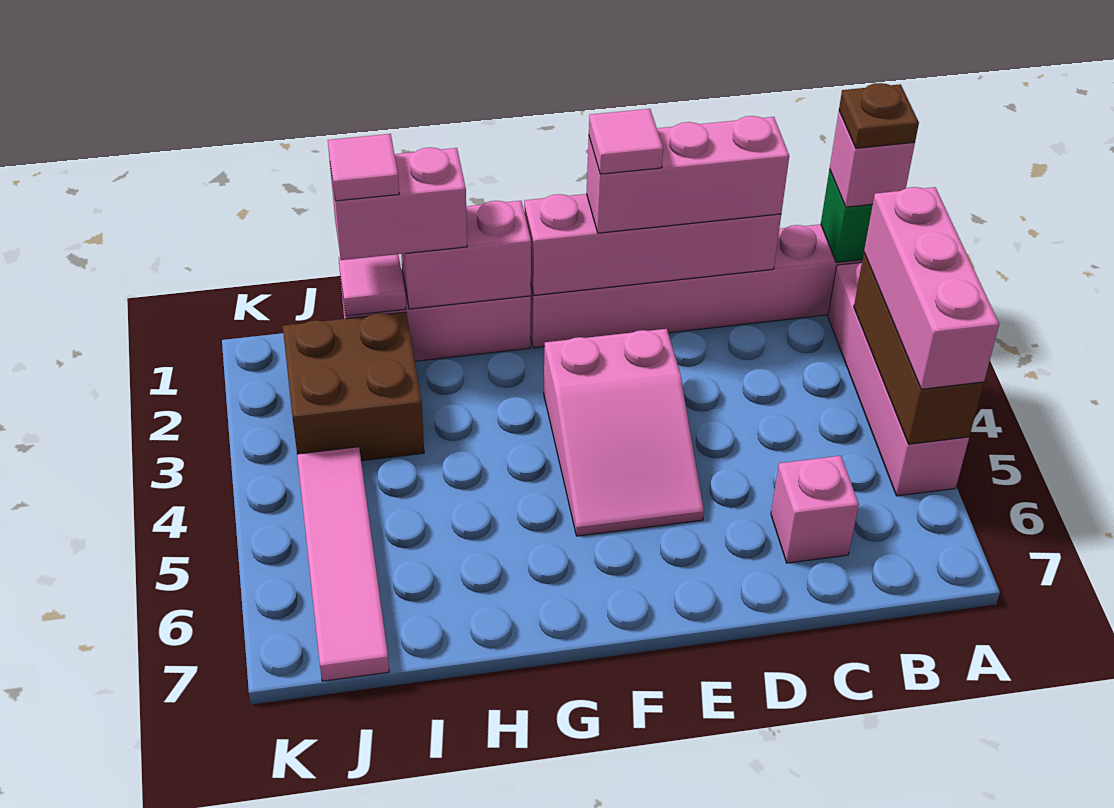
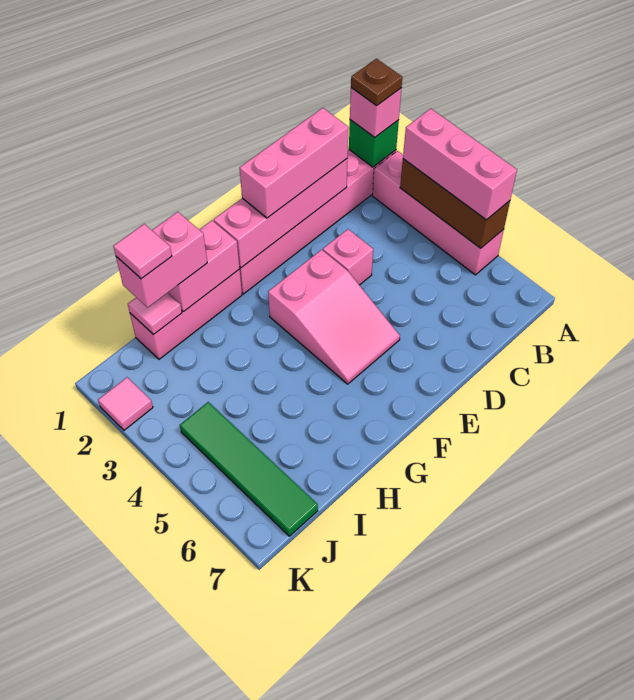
pink brick C6 level 1 -> pink brick D3 level 1
pink tile E1 level 4 -> pink tile K2 level 1
brown brick I2:J3 level 1 -> none
pink tile J4:J7 level 1 -> green tile J4:J7 level 1

